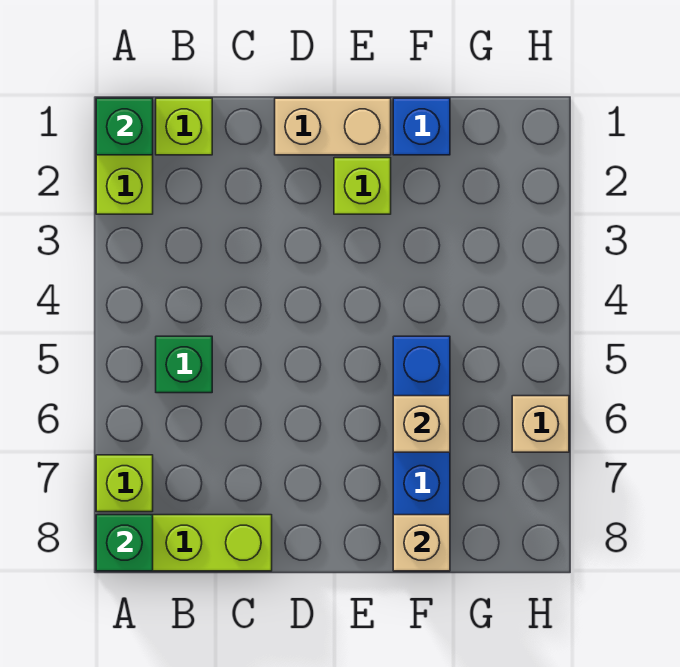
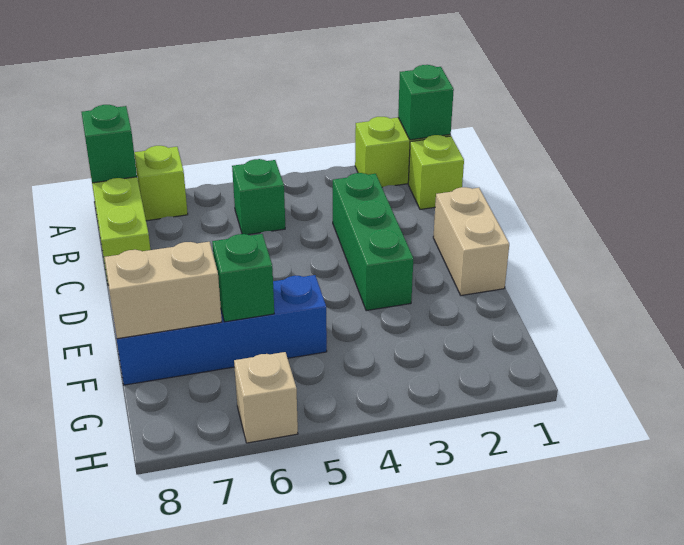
none -> green brick C3:E3 level 1
lime brick E2 level 1 -> none
blue brick F1 level 1 -> none
tan brick F6 level 2 -> green brick F6 level 2
tan brick F8 level 2 -> tan brick F7:F8 level 2

